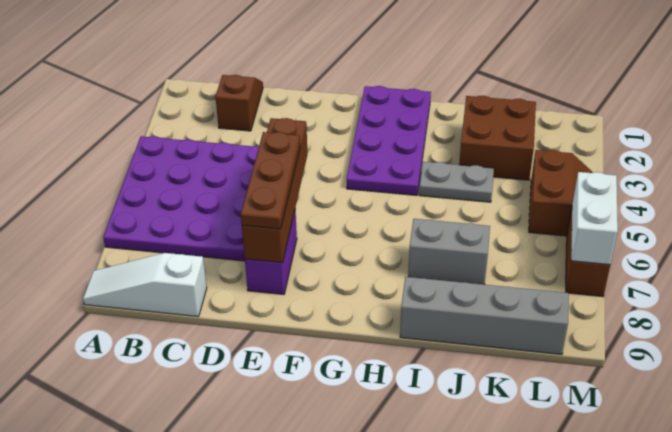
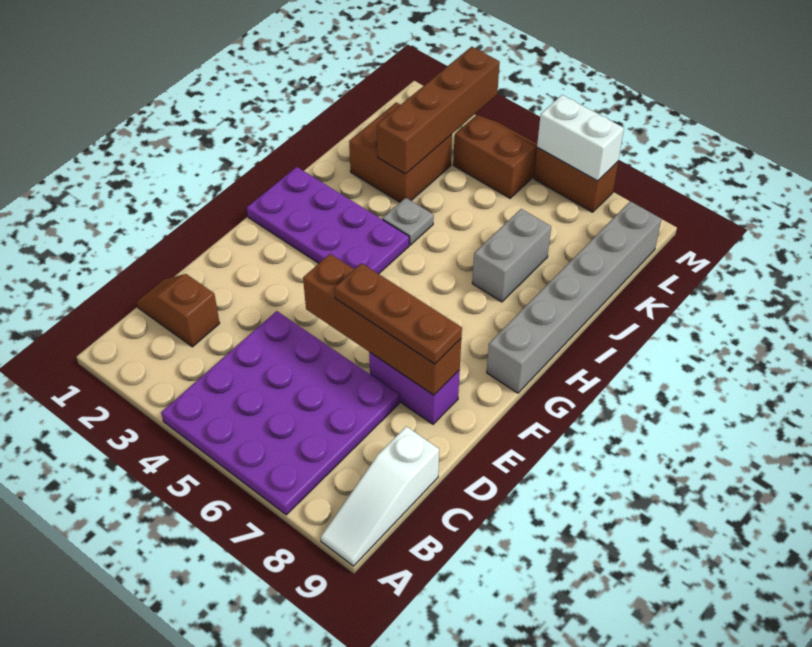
grey plate I4:J4 level 1 -> grey plate I4 level 1
grey brick I9:L9 level 1 -> grey brick G9:L9 level 1
none -> brown brick J3:M3 level 2

